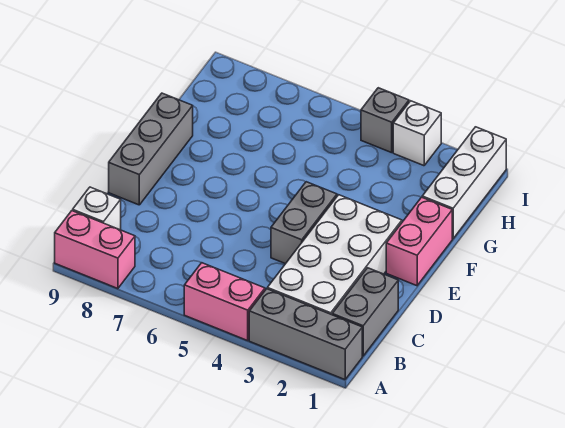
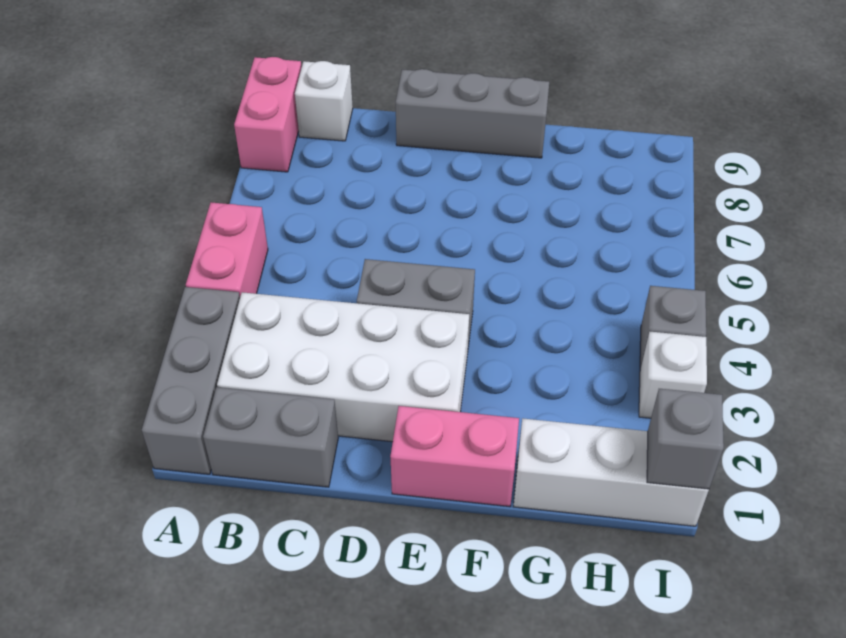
none -> grey brick I1 level 2

